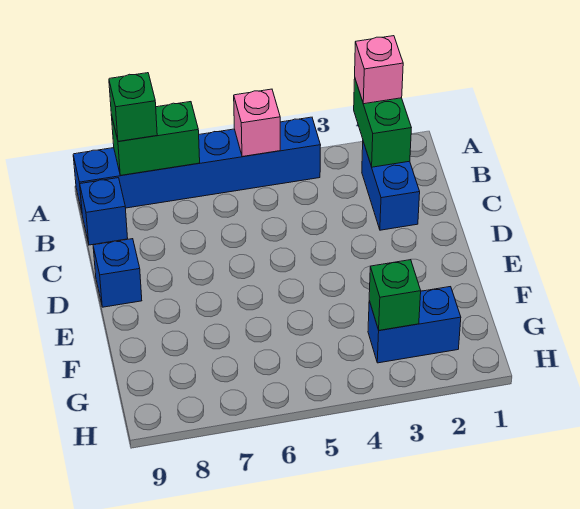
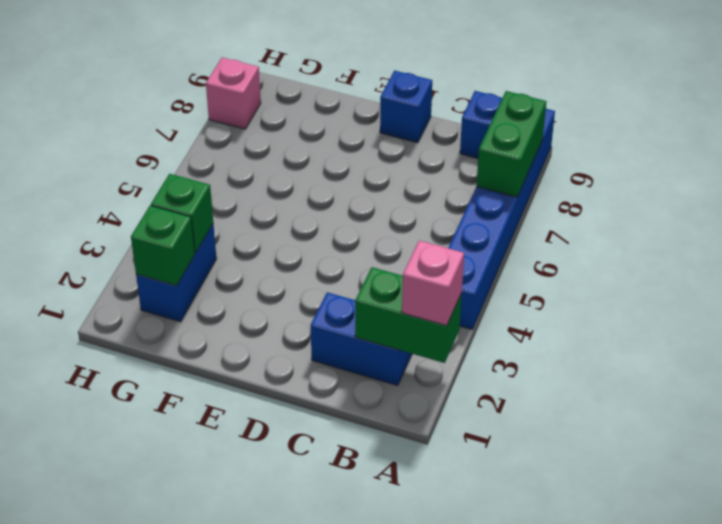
pink brick A5 level 2 -> pink brick H8 level 1
green brick A8 level 3 -> green brick G2 level 2

